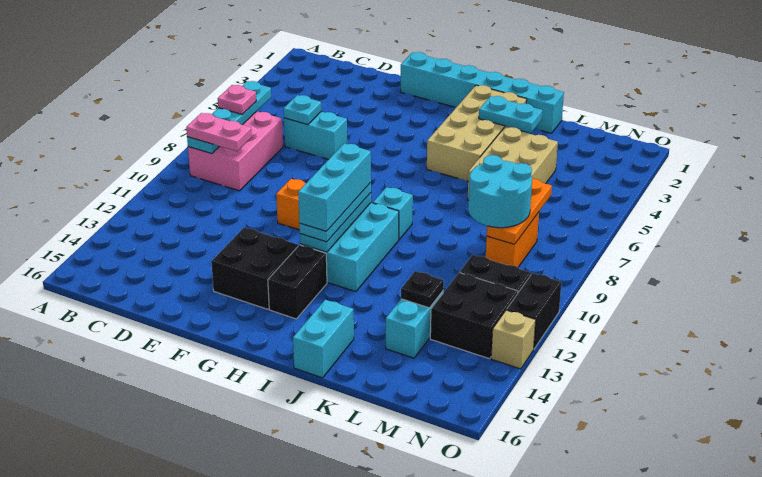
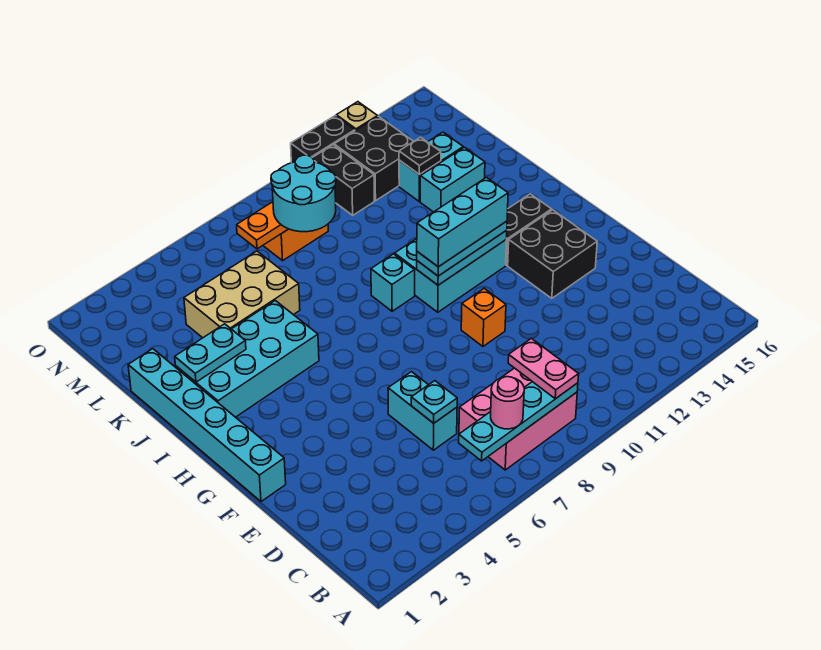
pink plate B7 level 3 -> pink round brick B7 level 3
tan brick I2:J5 level 1 -> cyan brick I2:J5 level 1
cyan plate J3:K3 level 2 -> cyan plate J2:J3 level 2
cyan brick J15:J16 level 1 -> cyan brick K13:K14 level 1

